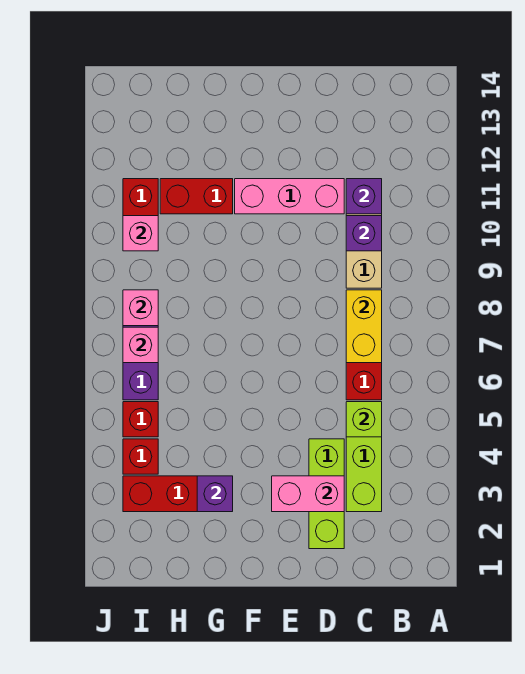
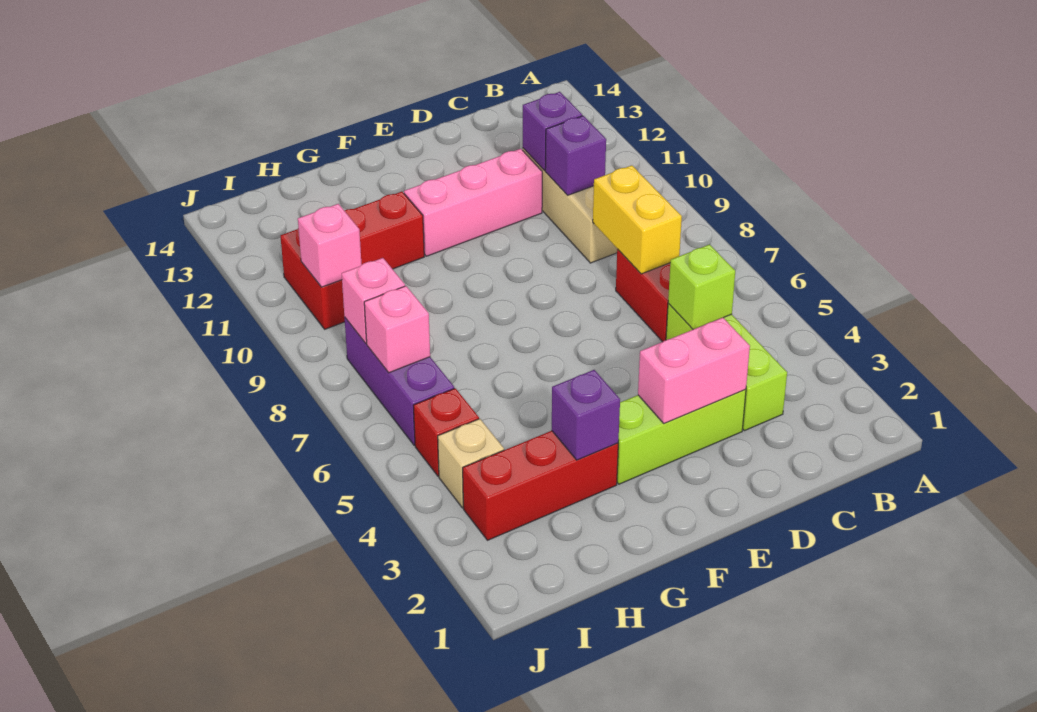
lime brick D2:D4 level 1 -> lime brick D3:F3 level 1
red brick I4 level 1 -> tan brick I4 level 1

